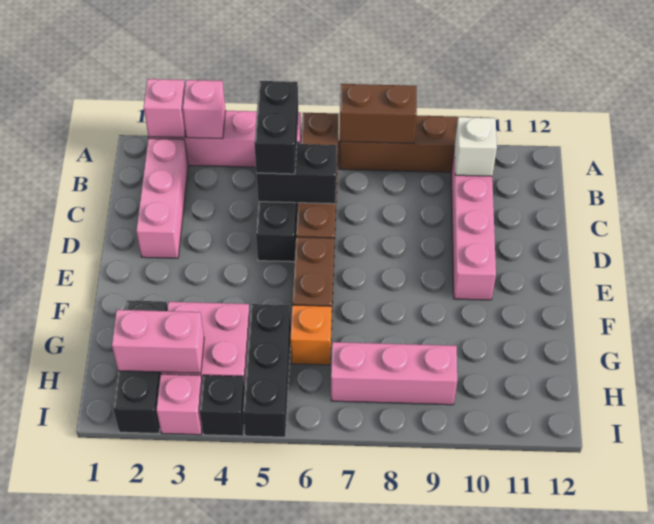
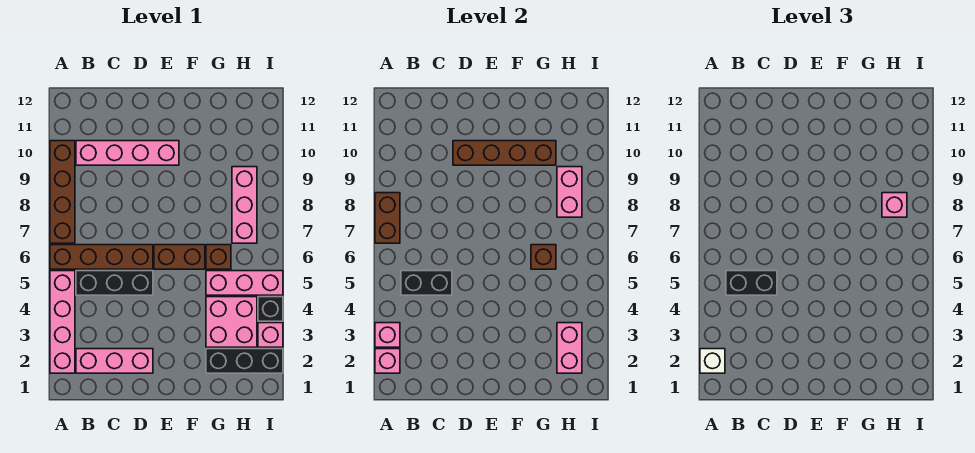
white brick B10 level 2 -> white brick A2 level 3
black brick C5:C6 level 2 -> black brick B5:C5 level 2
none -> brown brick D10:G10 level 2
black brick G5:I5 level 1 -> pink brick G5:I5 level 1
orange brick G6 level 1 -> brown brick G6 level 1
none -> brown brick G6 level 2
none -> pink brick H8:H9 level 2
none -> pink brick H8 level 3

